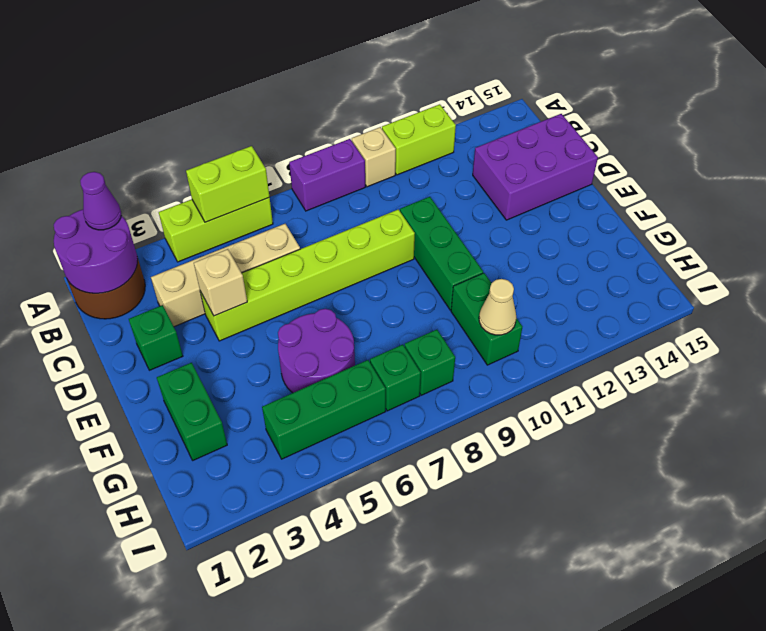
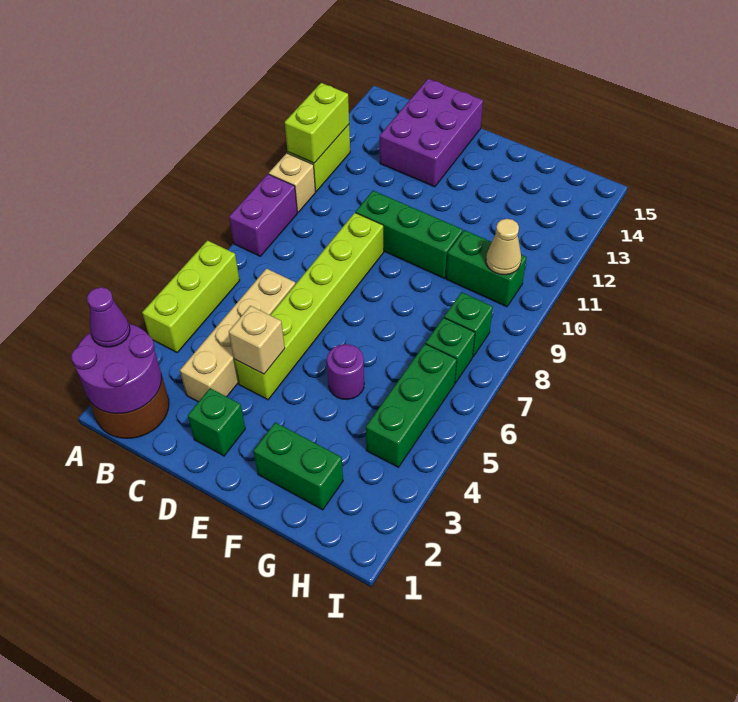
lime brick A5:A6 level 2 -> lime brick A11:A12 level 2
purple round brick F5:G6 level 1 -> purple round brick F5 level 1

